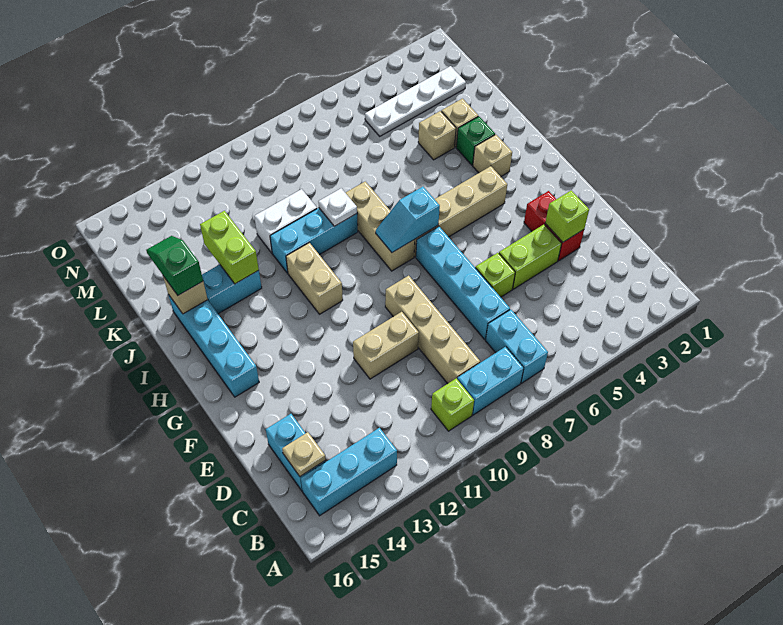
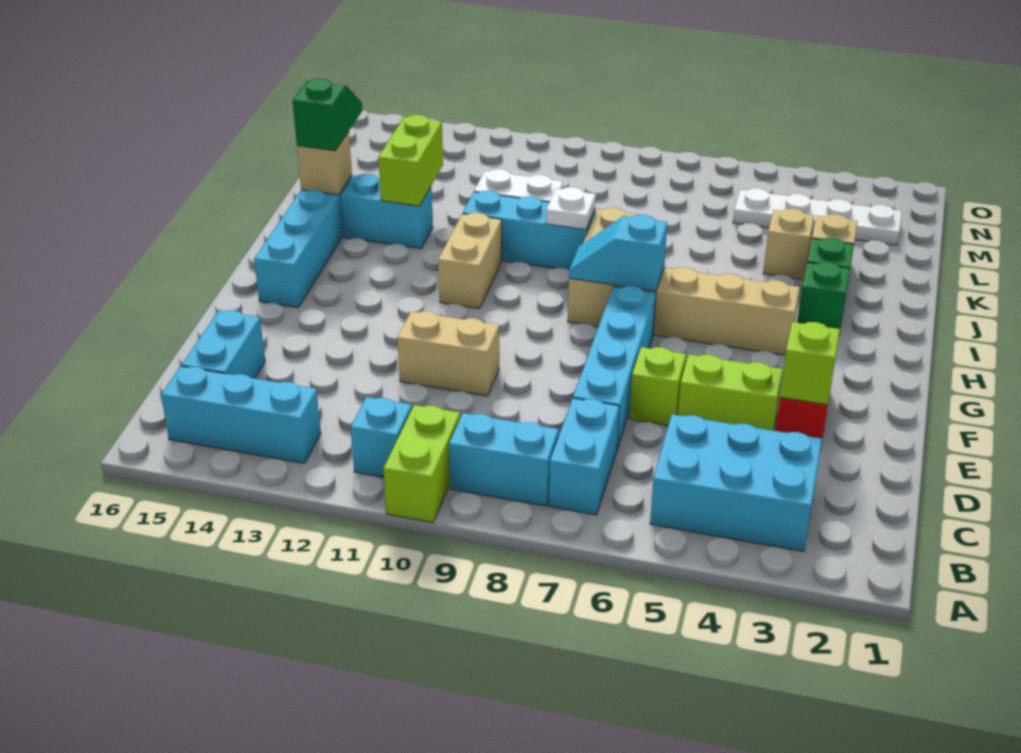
none -> cyan brick B3:C5 level 1
lime brick B10 level 1 -> lime brick A10:B10 level 1
none -> cyan brick B11 level 1
tan brick C9:F9 level 1 -> none
tan plate C15 level 2 -> none
tan brick I3 level 1 -> green brick I3 level 1

